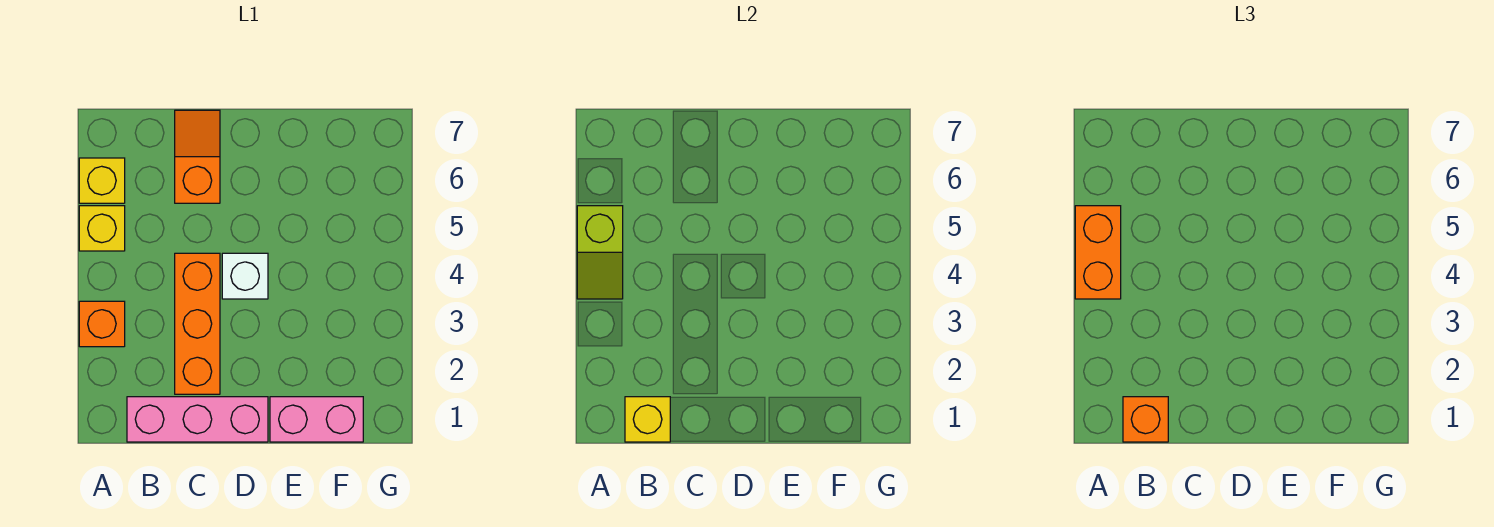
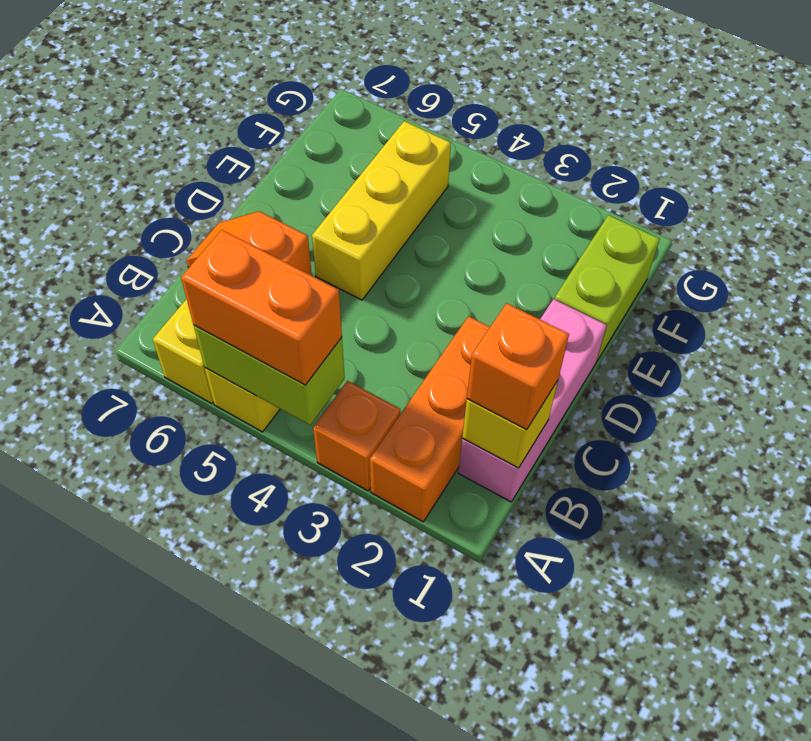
lime slope A4:A5 level 2 top 5 -> lime brick A4:A5 level 2
orange brick C2:C4 level 1 -> orange brick A2:C2 level 1
white brick D4 level 1 -> none
none -> yellow brick D5:F5 level 1
pink brick E1:F1 level 1 -> lime brick E1:F1 level 1

